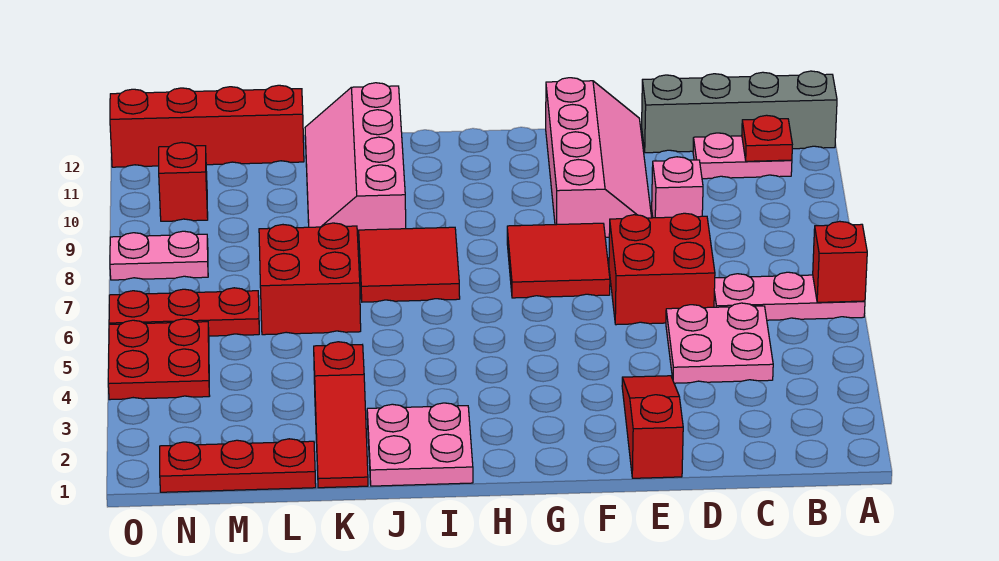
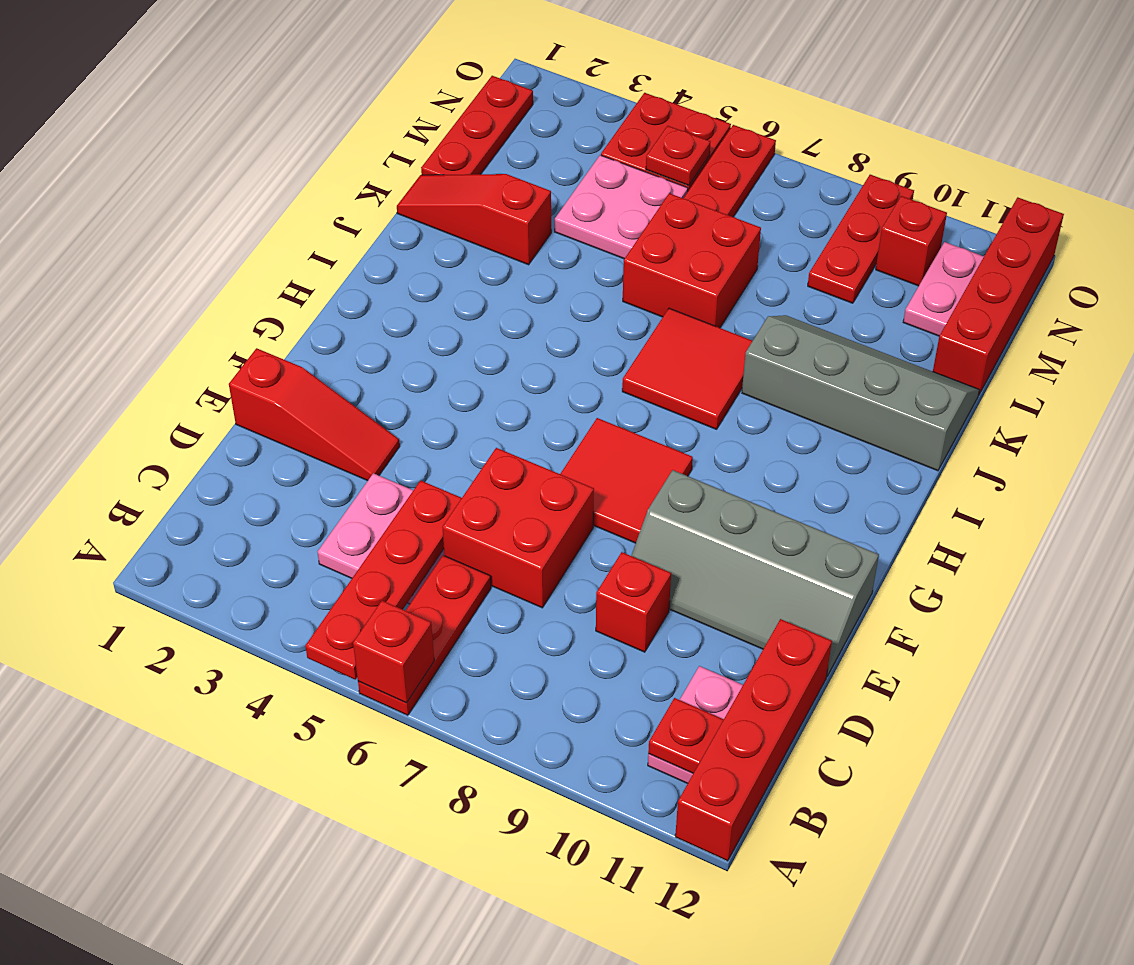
none -> red plate A5:D5 level 2
pink plate A6:C6 level 1 -> red plate A6:C6 level 1
grey brick A12:D12 level 1 -> red brick A12:D12 level 1
pink brick D9 level 1 -> red brick D9 level 1
pink slope E9:F12 level 1 top F -> grey slope E9:F12 level 1 top F
pink plate I1:J2 level 1 -> pink plate L4:M5 level 1
pink slope J9:K12 level 1 top J -> grey slope J9:K12 level 1 top J
none -> red plate M9:O9 level 1
none -> red plate N5 level 2
pink plate N8:O8 level 1 -> pink plate M11:N11 level 1

